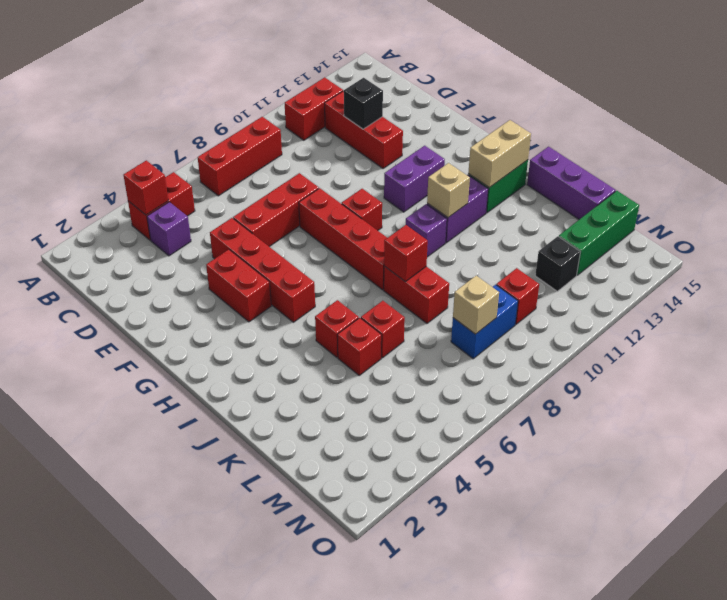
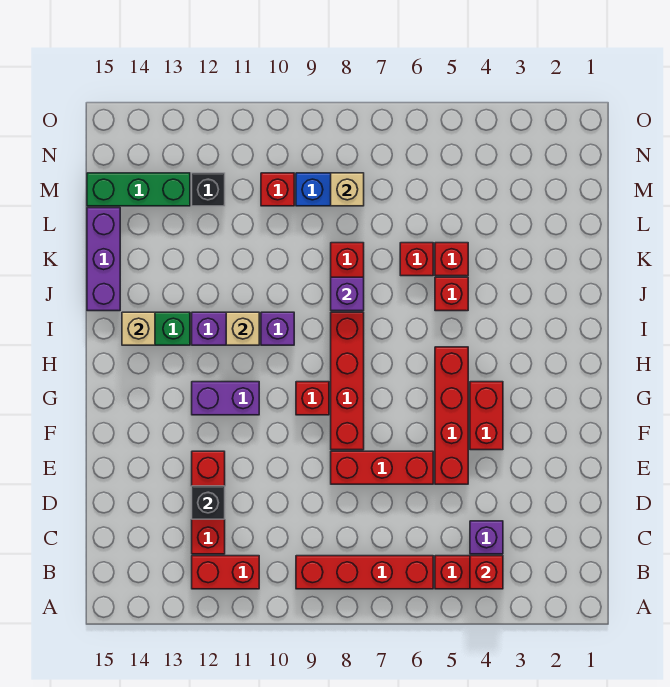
red brick B7:B9 level 1 -> red brick B6:B9 level 1
tan brick I13:I14 level 2 -> tan brick I14 level 2
red brick J8 level 2 -> purple brick J8 level 2

